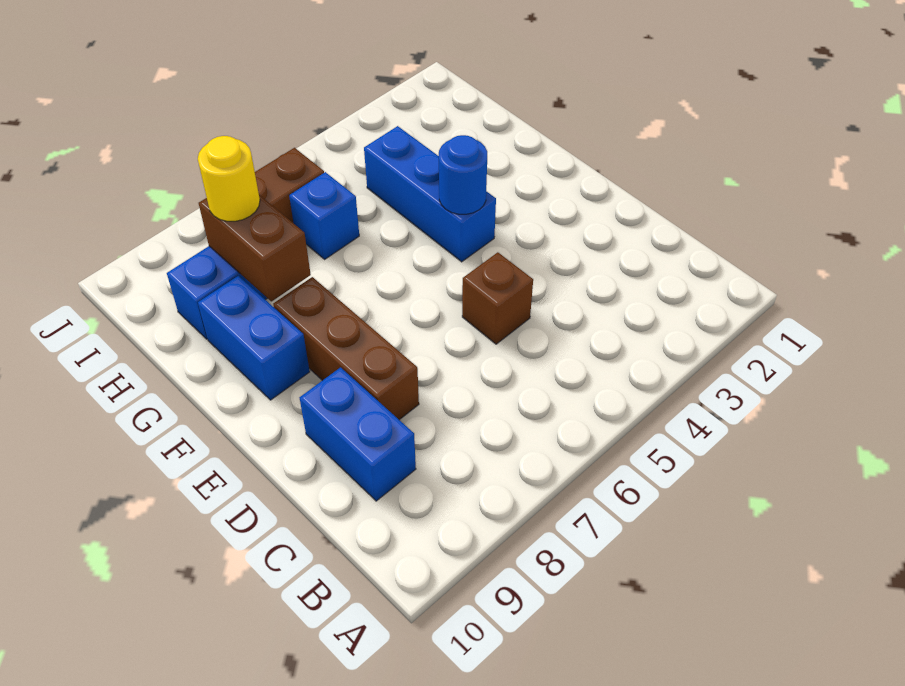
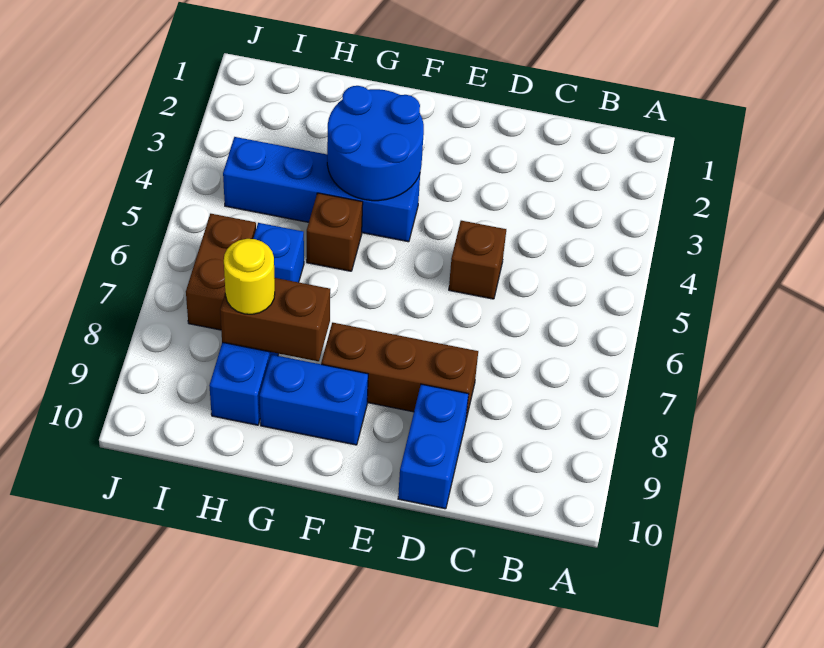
blue brick C9:D9 level 1 -> blue brick D9:D10 level 1
blue brick F4:H4 level 1 -> blue brick F4:I4 level 1
blue round brick F4 level 2 -> blue round brick F3:G4 level 2
none -> brown brick G5 level 1

